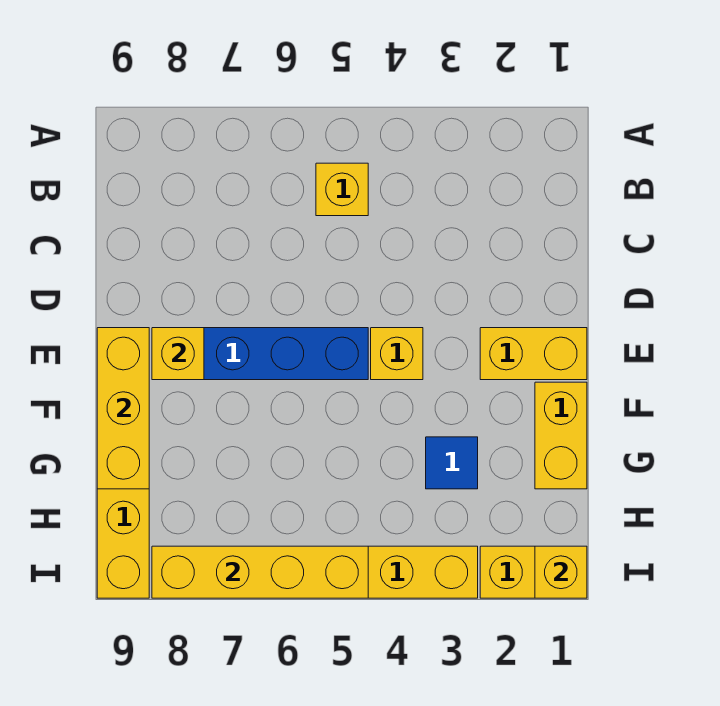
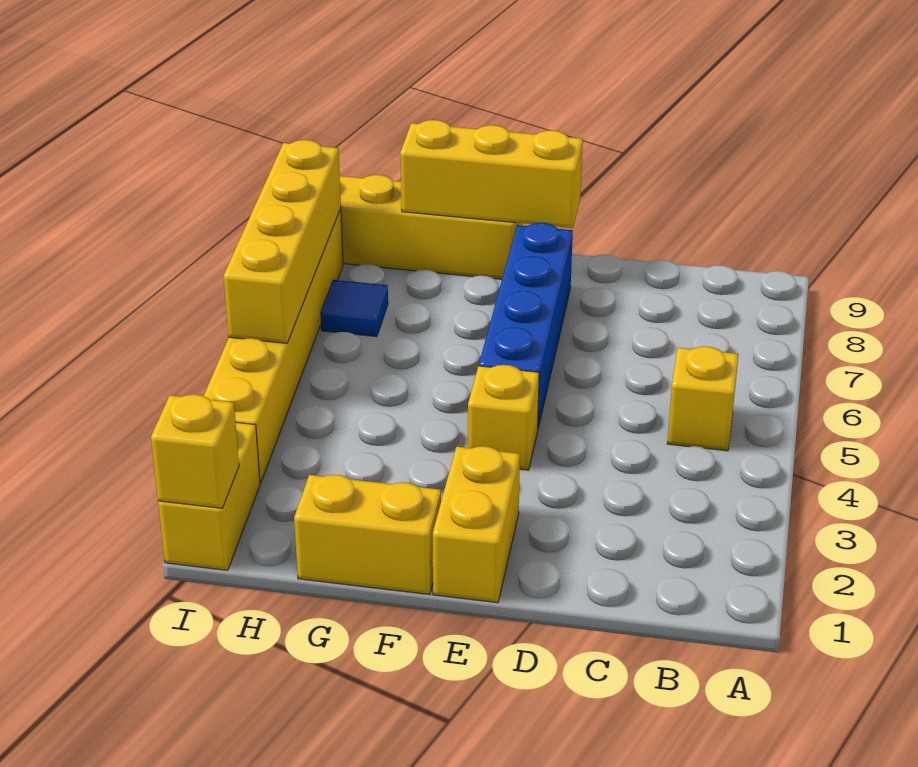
yellow brick E8 level 2 -> none
blue tile G3 level 1 -> blue tile H7 level 1

